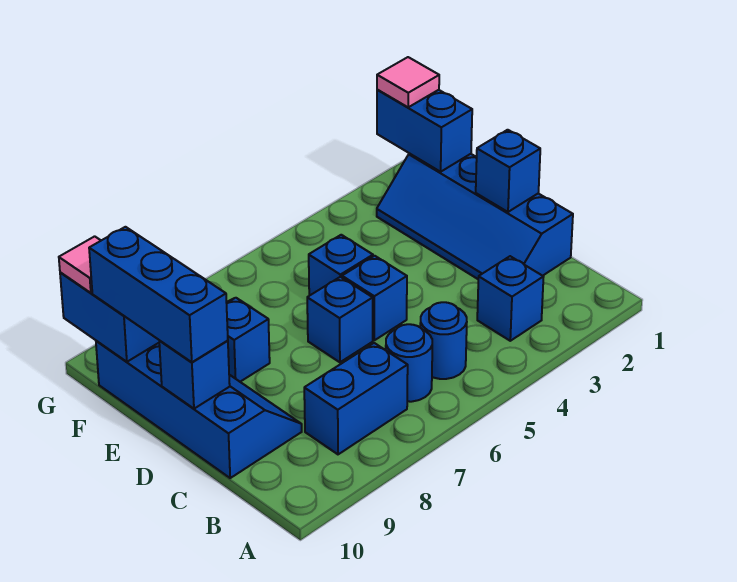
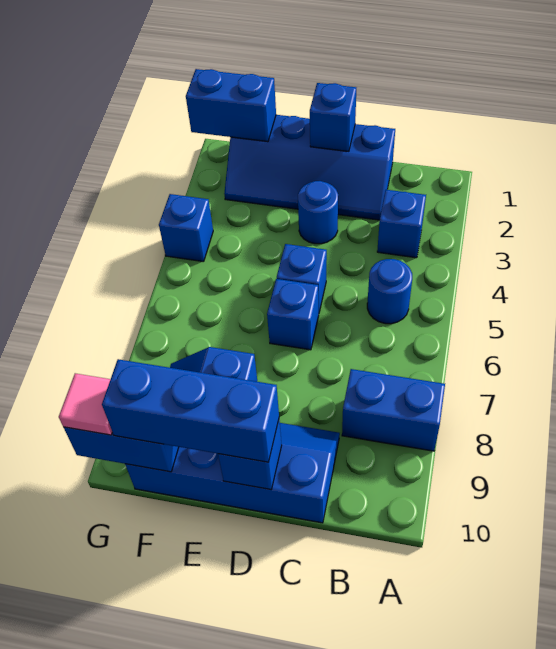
blue round brick B6 level 1 -> blue round brick D3 level 1
blue brick B7:B8 level 1 -> blue brick A8:B8 level 1
blue brick E5 level 1 -> blue brick G4 level 1
pink tile G1 level 3 -> none

